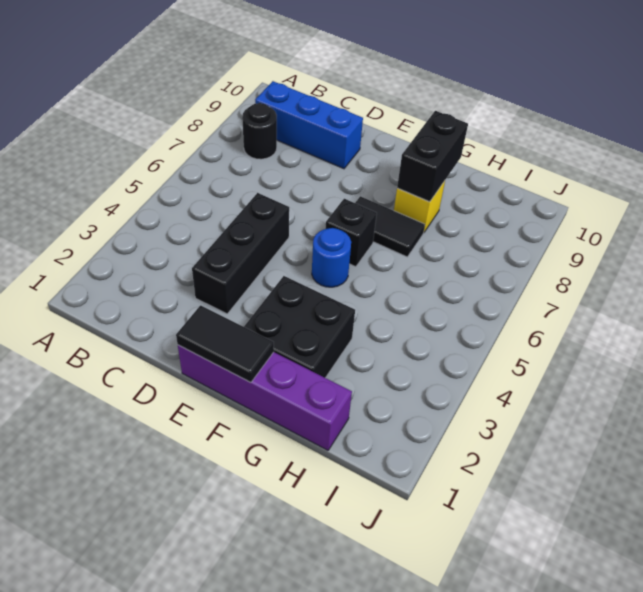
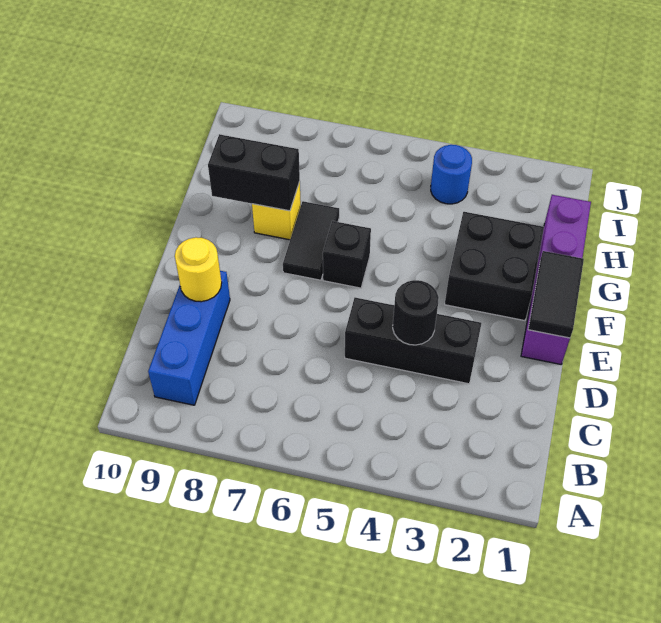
black round brick B8 level 1 -> black round brick D4 level 2
none -> yellow round brick D9 level 2
blue round brick F5 level 1 -> blue round brick I4 level 1

